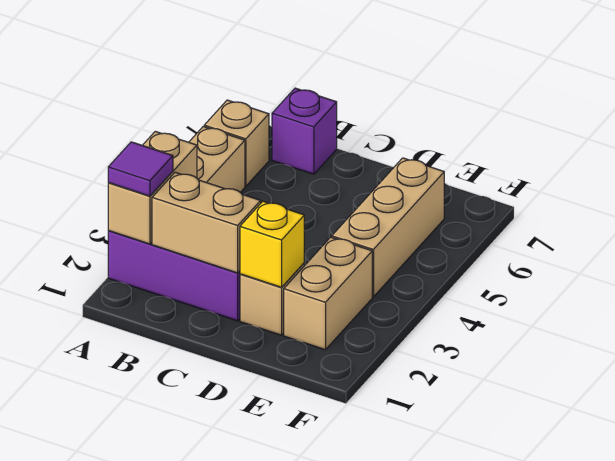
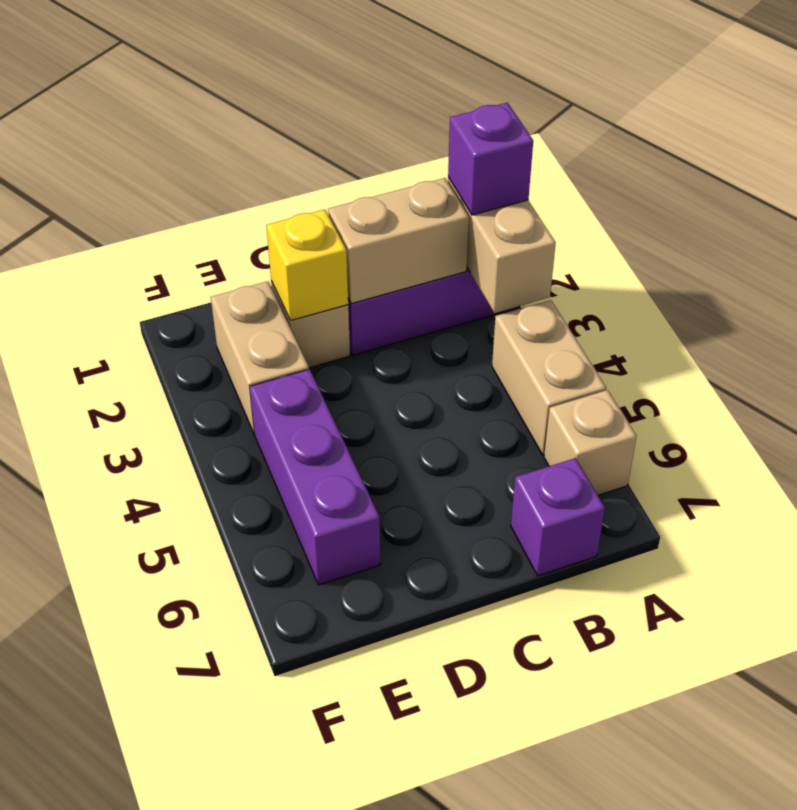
purple tile A2 level 3 -> purple brick A2 level 3
tan brick E4:E6 level 1 -> purple brick E4:E6 level 1

